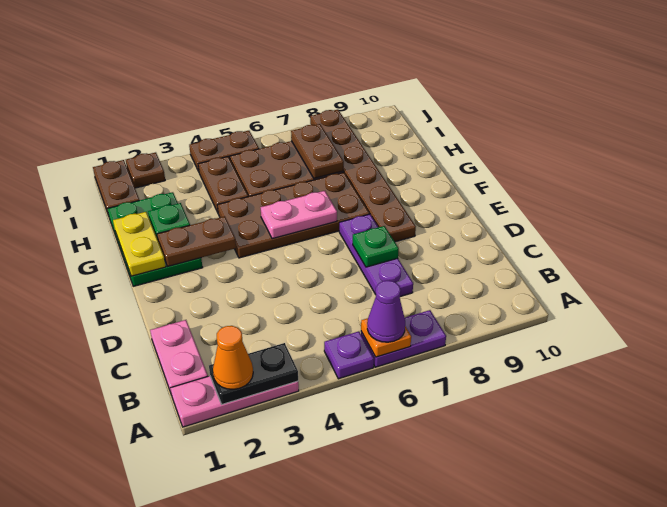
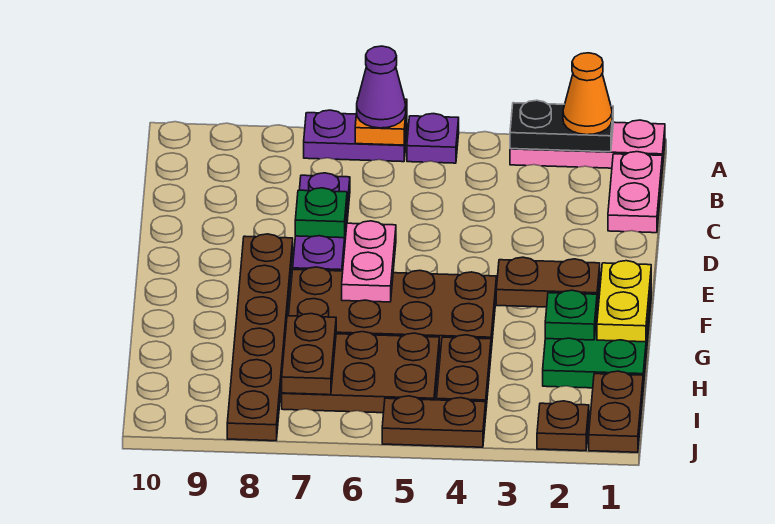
pink plate F5:F6 level 2 -> pink plate E6:F6 level 2

